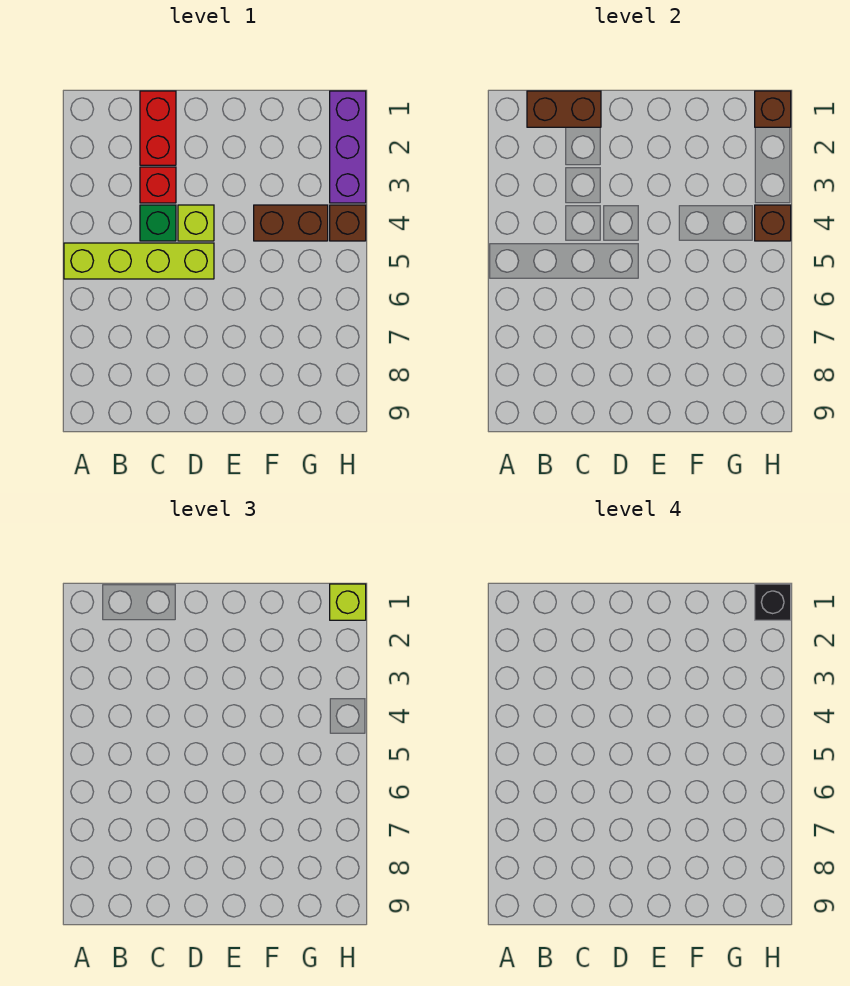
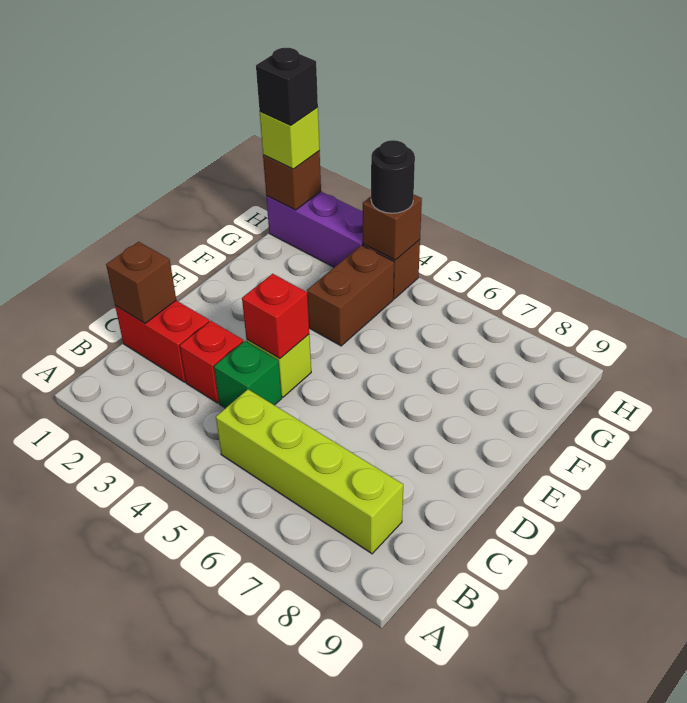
lime brick A5:D5 level 1 -> lime brick B5:B8 level 1
brown brick B1:C1 level 2 -> brown brick C1 level 2
none -> red brick D4 level 2
none -> black round brick H4 level 3

